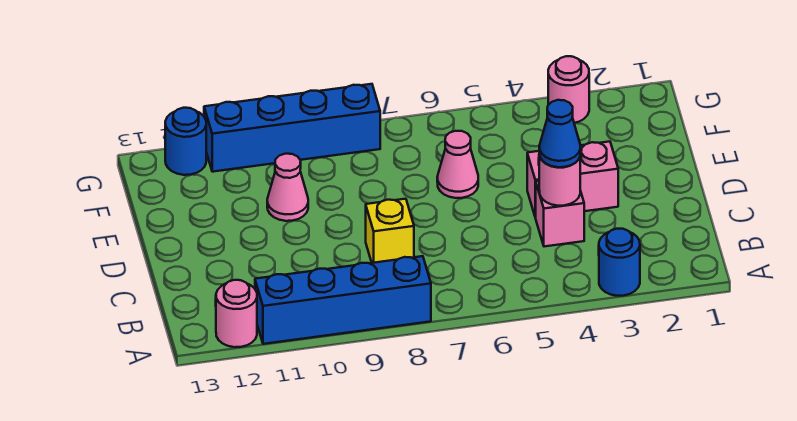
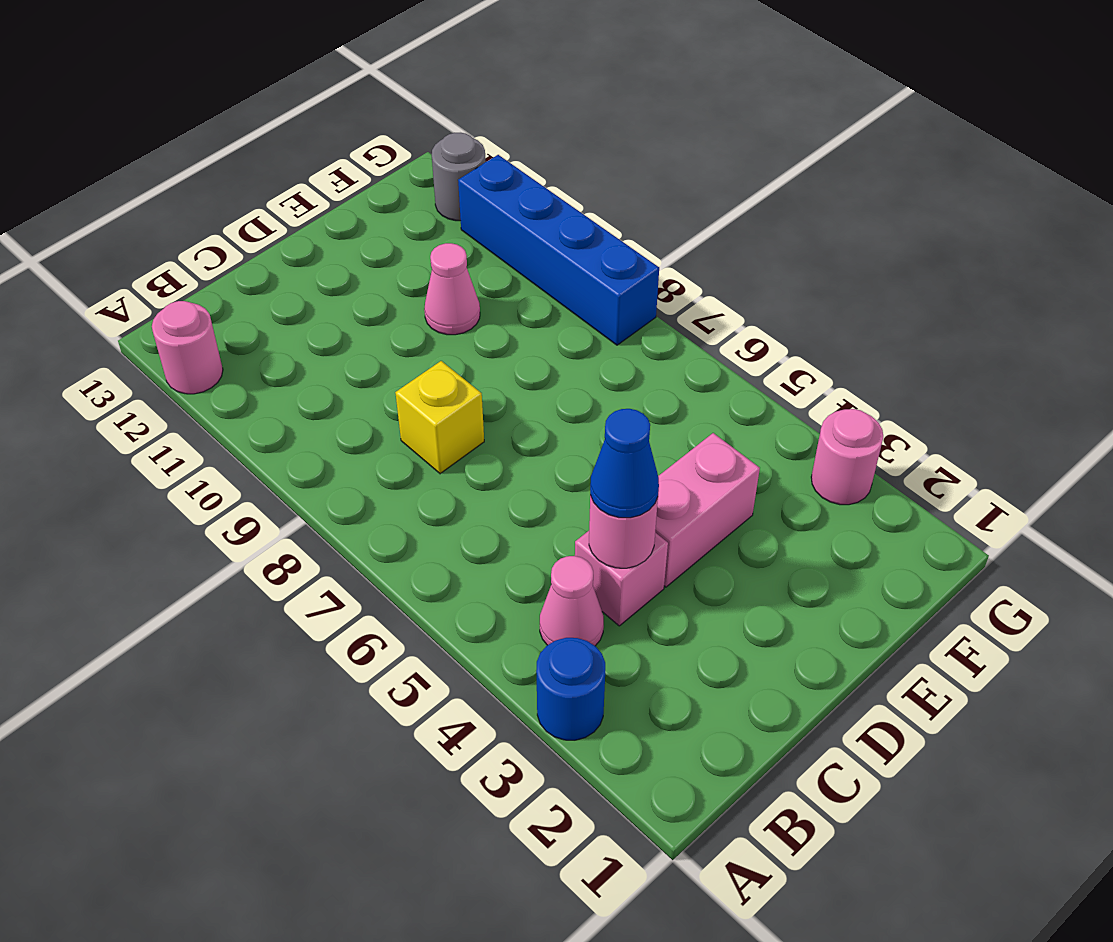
blue brick A8:A11 level 1 -> none
pink brick D3:D4 level 1 -> pink brick D4:E4 level 1
pink cone E6 level 1 -> pink cone B4 level 1
blue round brick G12 level 1 -> grey round brick G12 level 1

